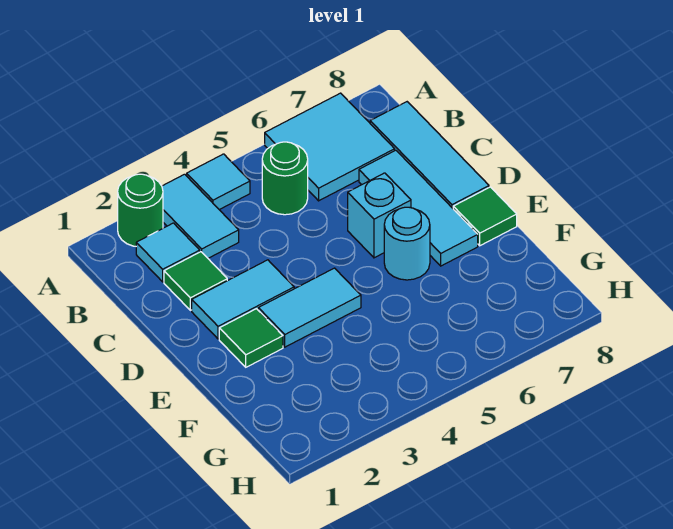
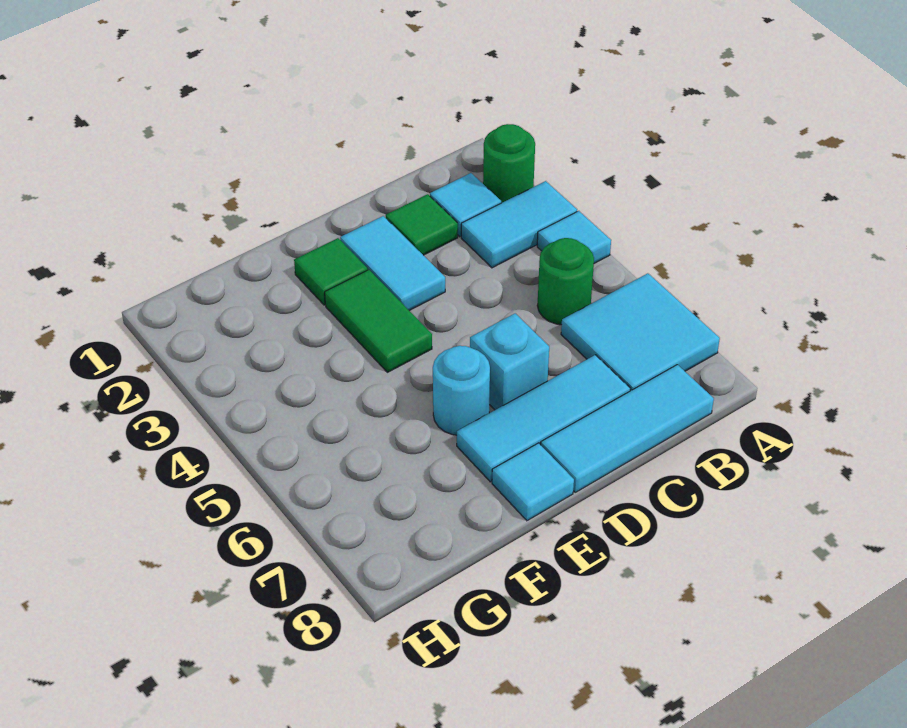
cyan tile E3:E4 level 1 -> green tile E3:E4 level 1
green tile E8 level 1 -> cyan tile E8 level 1

